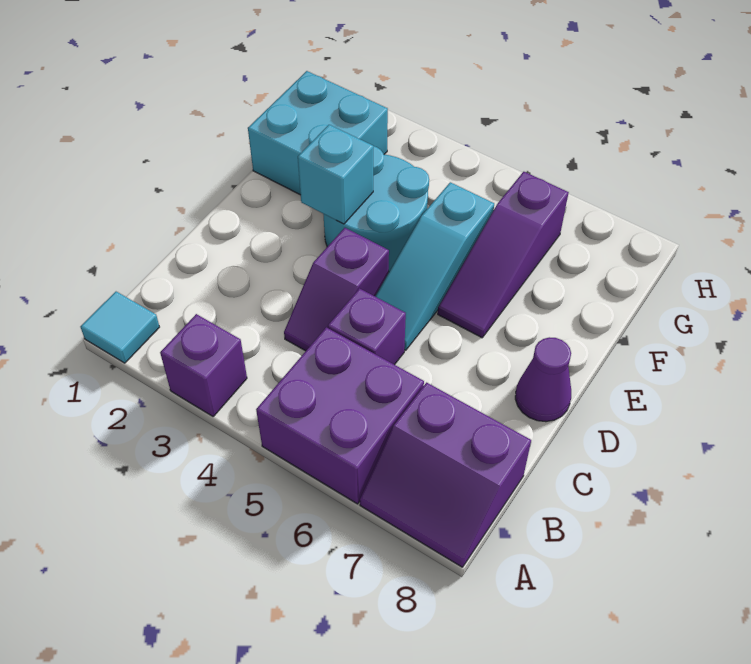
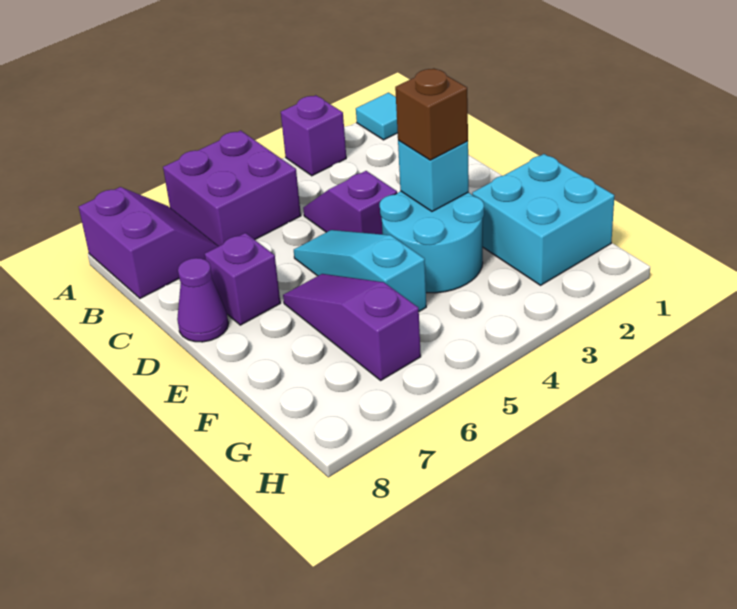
purple slope A7:B8 level 1 top B -> purple slope A7:B8 level 1 top 8
purple brick C5 level 1 -> purple brick D7 level 1
none -> brown brick E3 level 3

